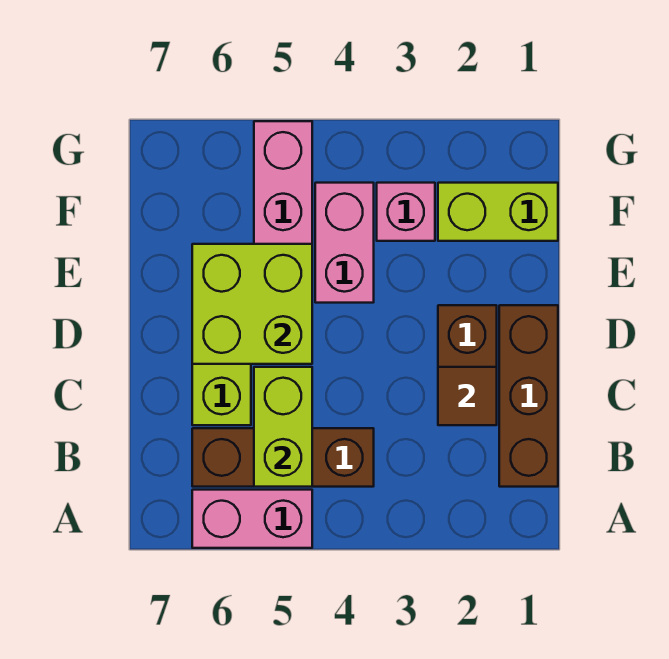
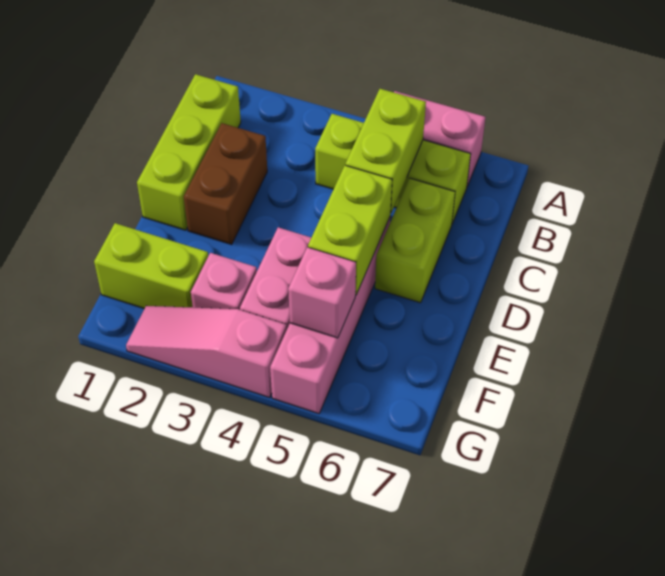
brown brick B1:D1 level 1 -> lime brick B1:D1 level 1
brown brick B4:B6 level 1 -> lime brick B4:B6 level 1
brown tile C2 level 2 -> none
lime brick D5:E6 level 2 -> lime brick D5:E5 level 2
none -> pink brick F5 level 2
none -> pink slope G2:G4 level 1 top 4

